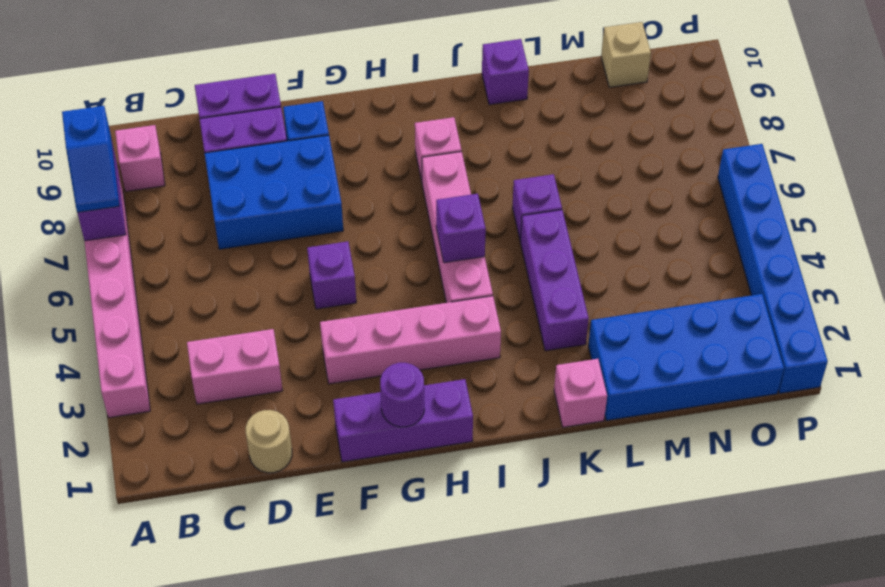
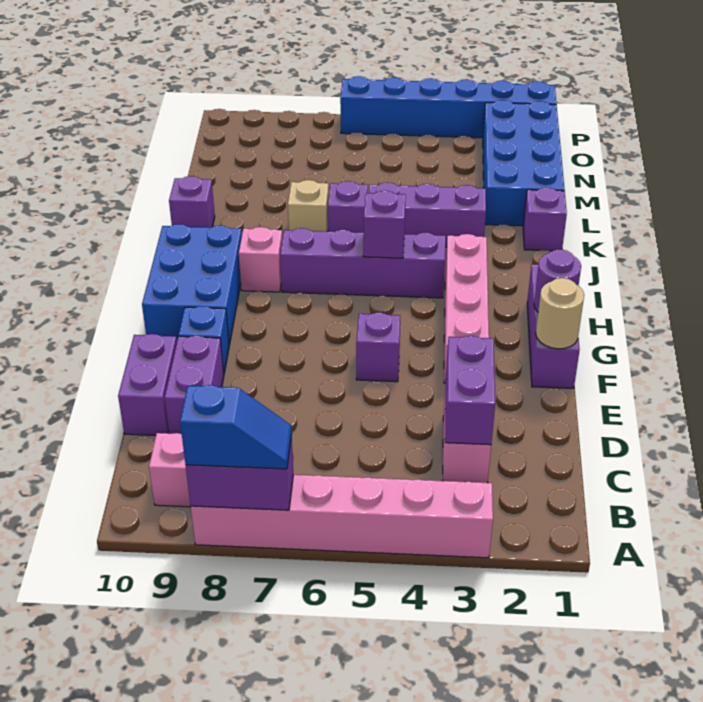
none -> purple brick C3:D3 level 2
tan round brick D1 level 1 -> tan round brick F1 level 2
blue brick D7:F8 level 1 -> blue brick G9:I10 level 1
pink brick I4:I7 level 1 -> purple brick I4:I7 level 1
pink brick K1 level 1 -> purple brick K1 level 1
tan brick N10 level 1 -> tan brick K7 level 1

